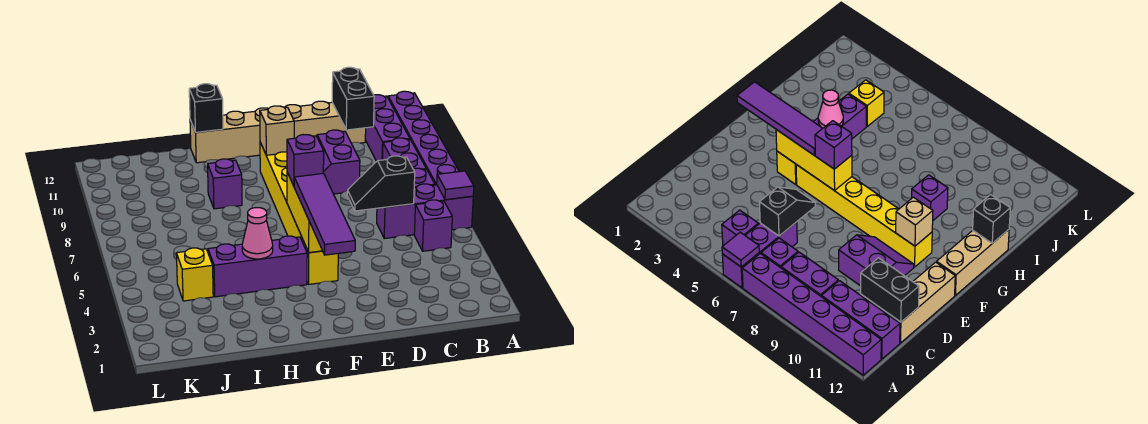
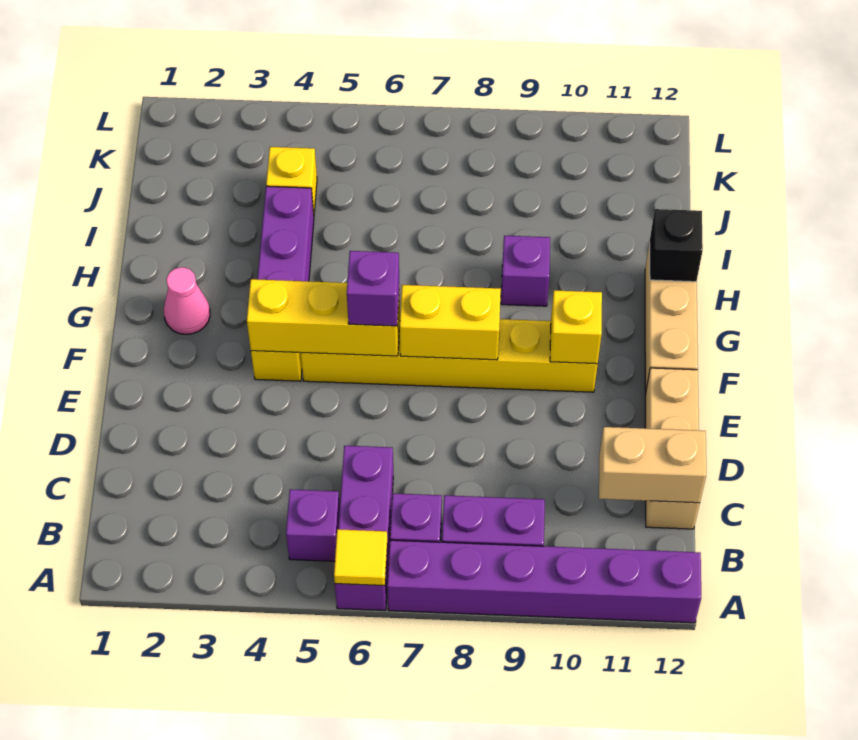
purple tile A6 level 2 -> yellow tile A6 level 2
purple brick B10:B12 level 1 -> none
black slope C6:D6 level 2 top C -> none
black brick C11:C12 level 2 -> tan brick C11:C12 level 2
purple slope D9:E10 level 1 top D -> none
purple tile F2:F5 level 3 -> none
none -> yellow brick F7:F8 level 2
tan brick F10 level 2 -> yellow brick F10 level 2
pink cone H4 level 2 -> pink cone G2 level 1

